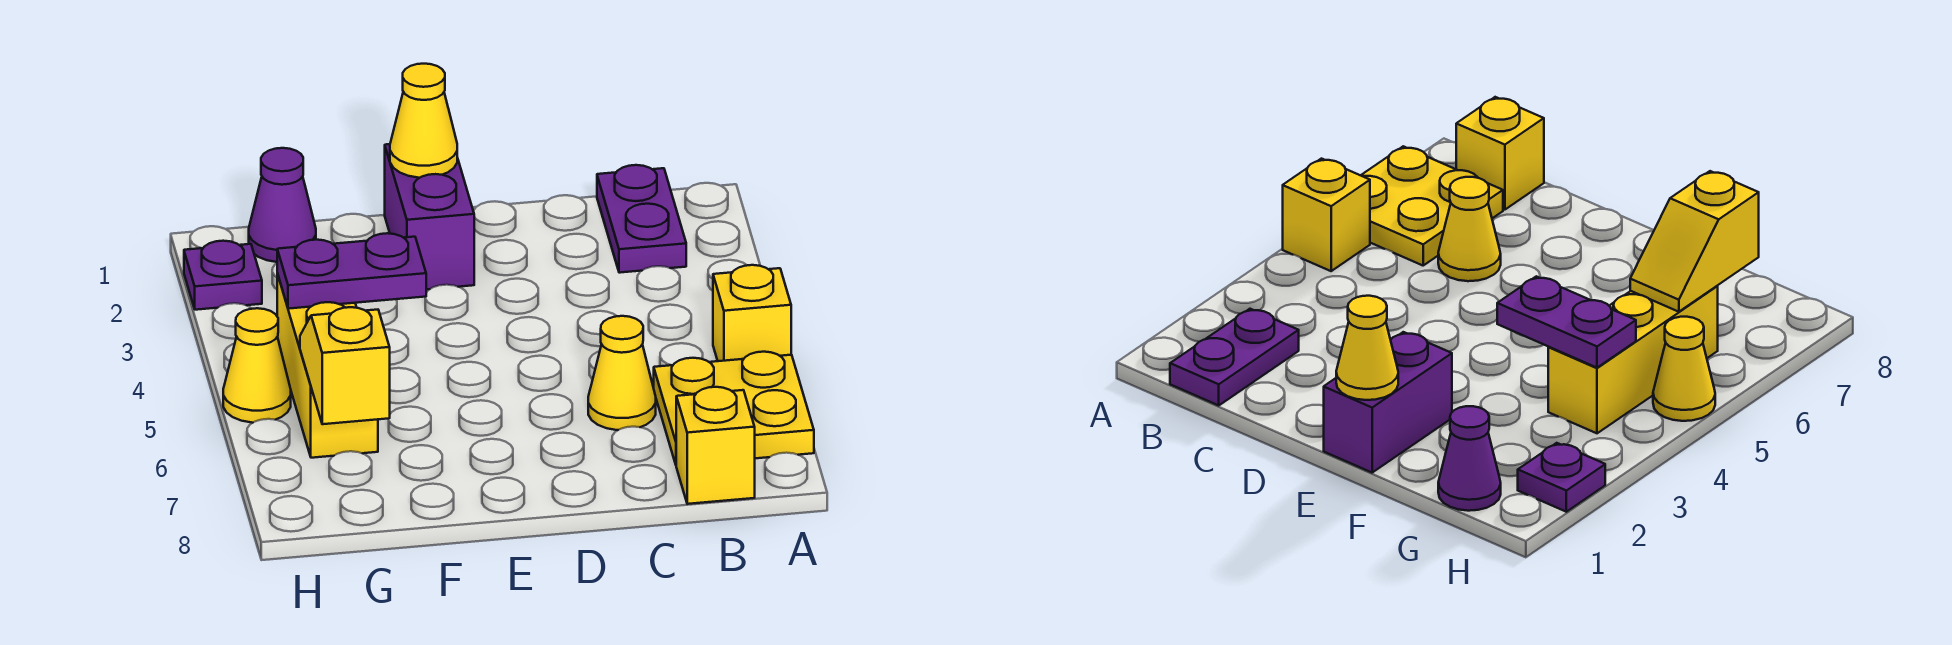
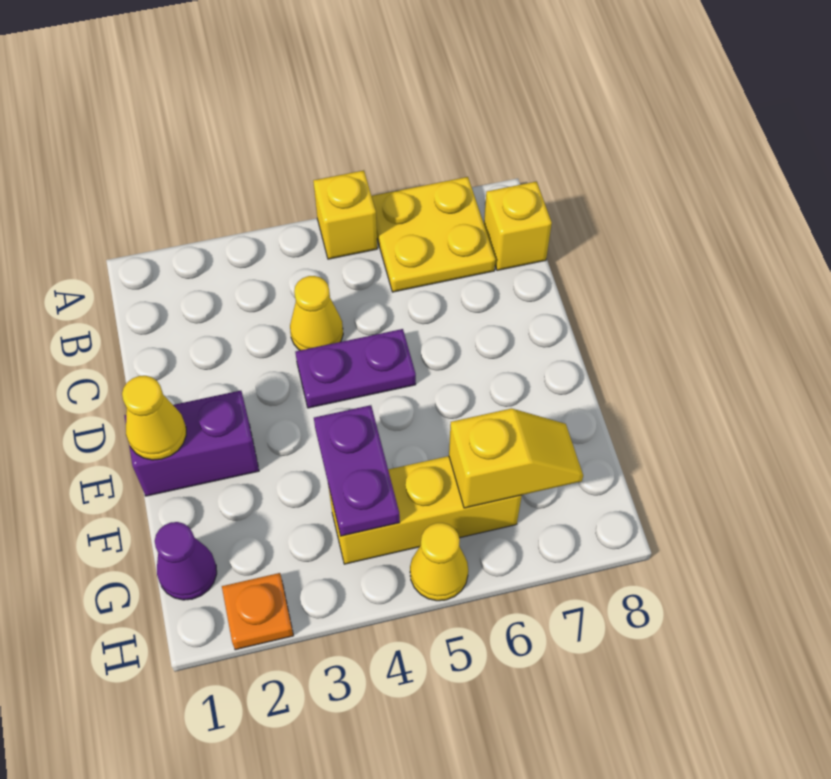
purple plate B1:B2 level 1 -> purple plate D4:D5 level 1
yellow cone C6 level 1 -> yellow cone C4 level 1
yellow slope G6:G7 level 2 top 7 -> yellow slope G6:G7 level 2 top 6
purple plate H2 level 1 -> orange plate H2 level 1

